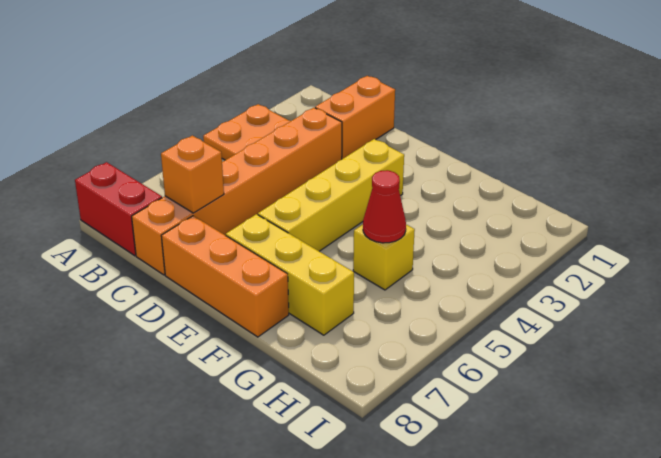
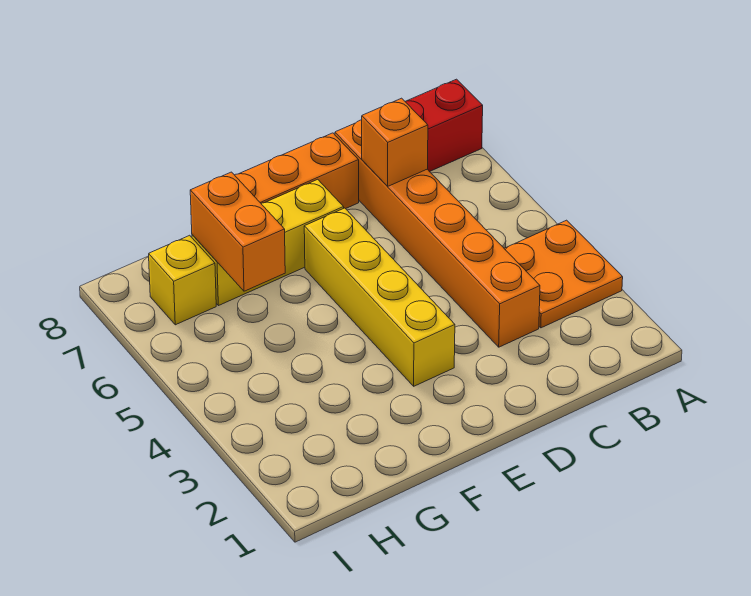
orange brick C1:C2 level 1 -> orange brick G6:G7 level 2
yellow brick G5 level 1 -> yellow brick H7 level 1
red cone G5 level 2 -> none

